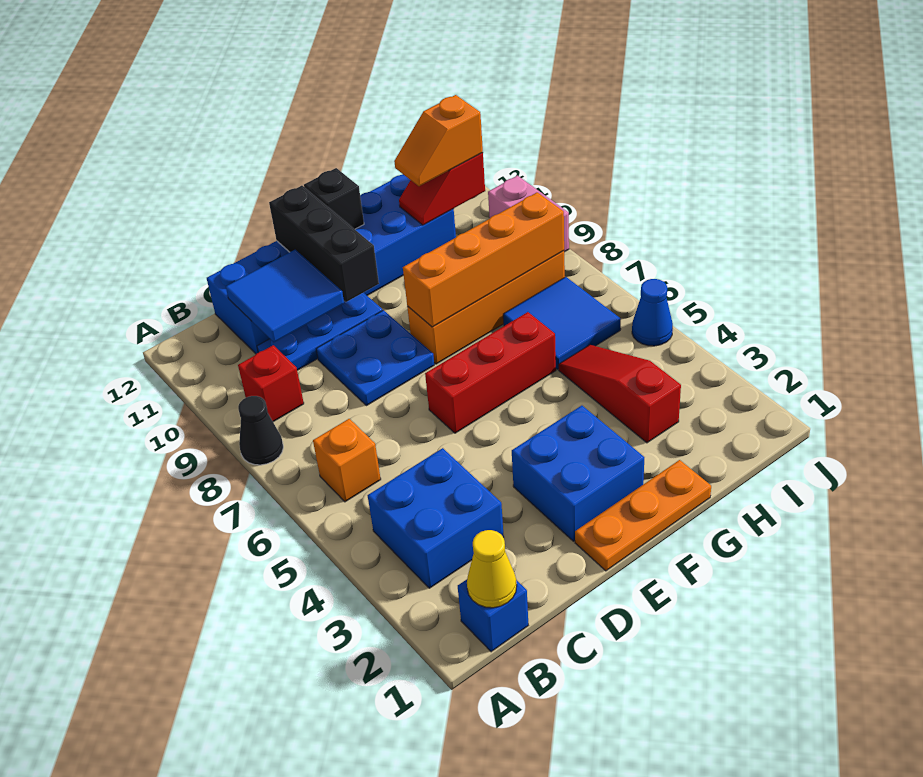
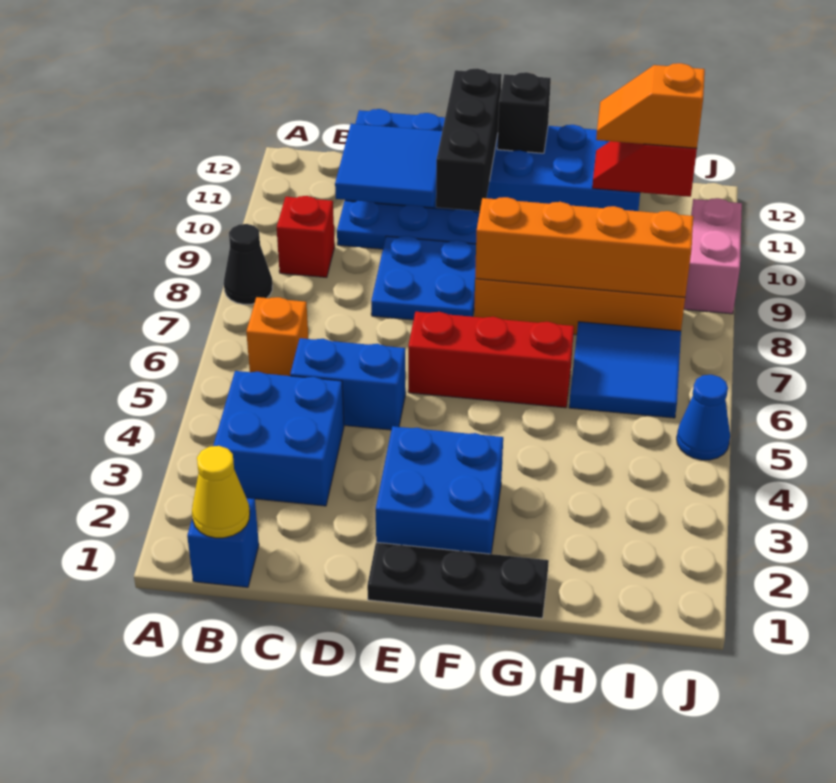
none -> blue brick C5:D5 level 1
orange plate E1:G1 level 1 -> black plate E1:G1 level 1
red slope H3:H5 level 1 top 3 -> none

